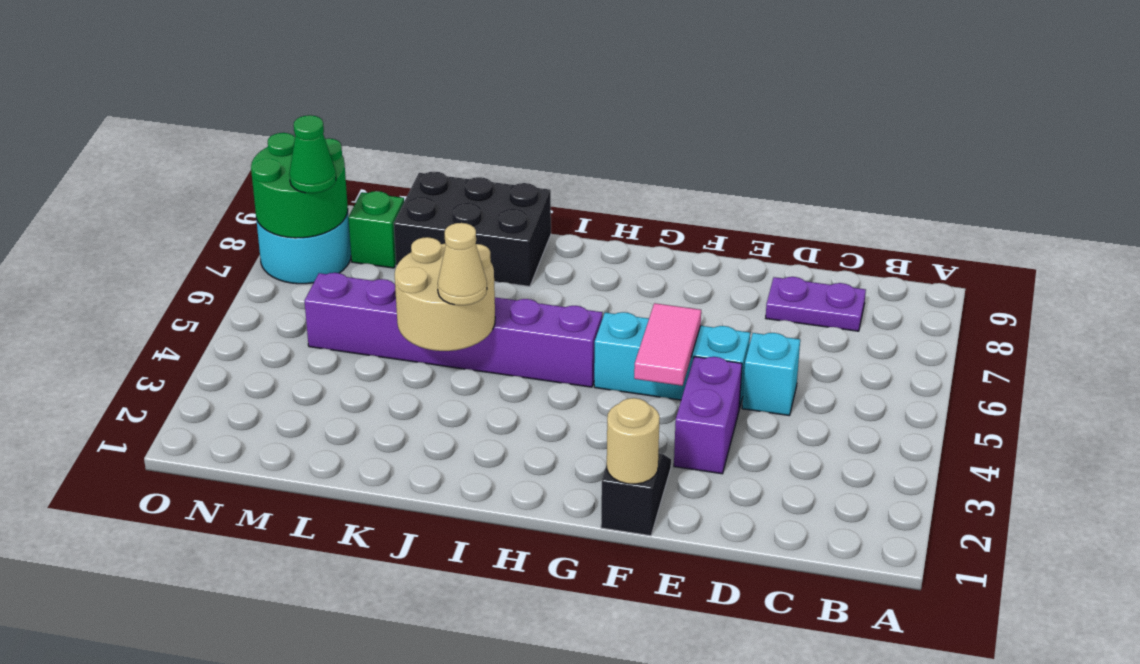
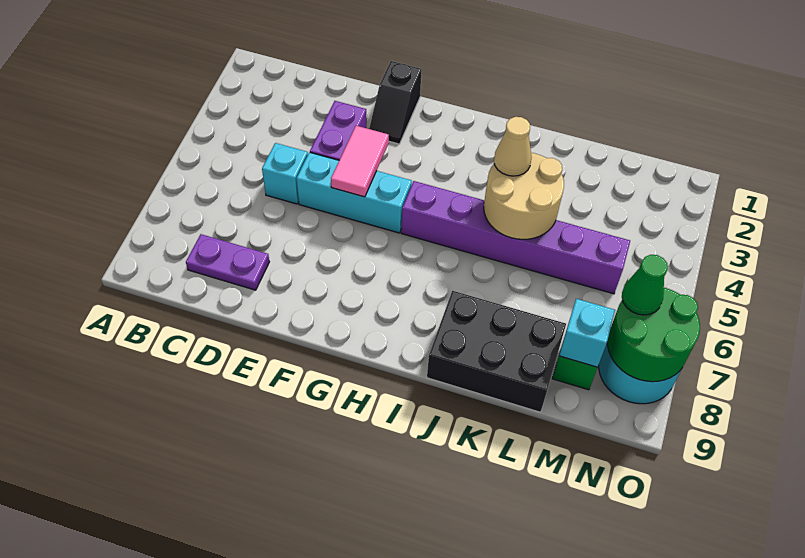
tan round brick F1 level 2 -> none
none -> cyan brick M8 level 2

